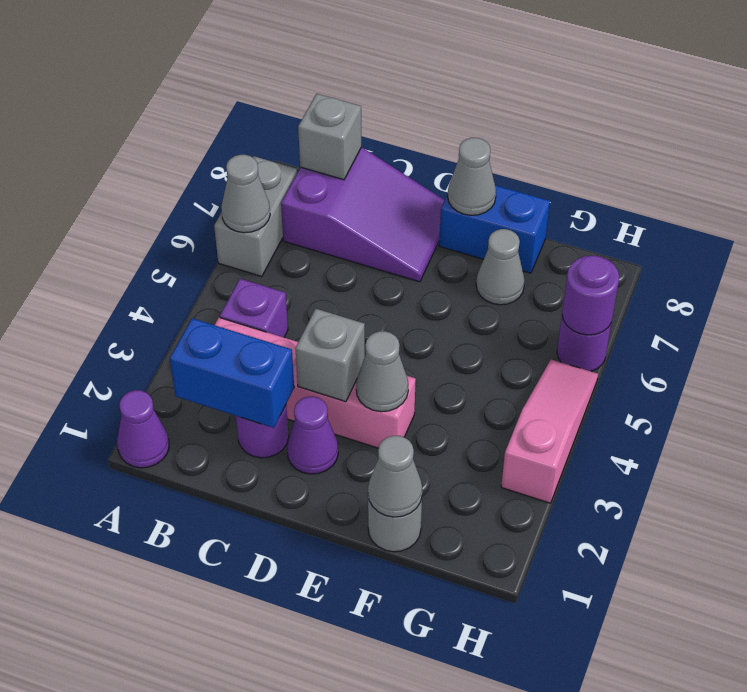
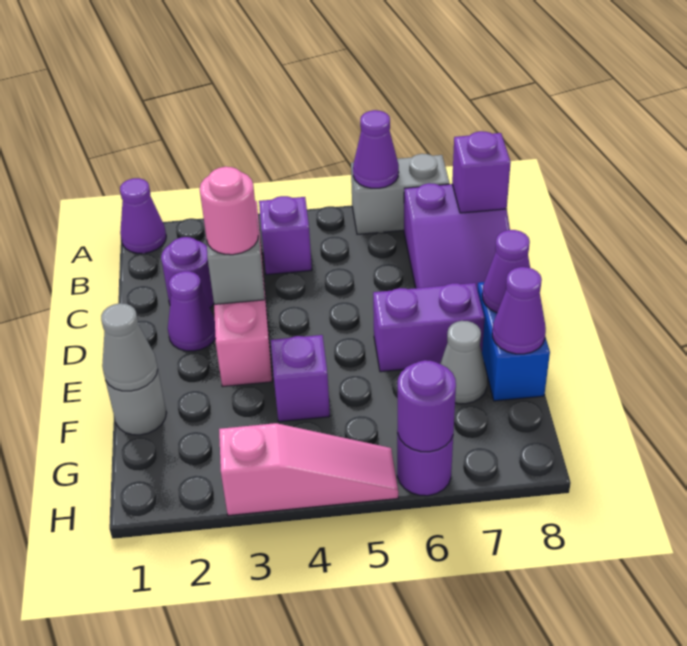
grey cone A6 level 2 -> purple cone A6 level 2
blue brick B2:C2 level 2 -> none
grey brick B8 level 2 -> purple brick B8 level 2
none -> pink round brick D3 level 3
grey cone E3 level 2 -> none
none -> purple brick E6:E7 level 1
grey cone E8 level 2 -> purple cone E8 level 2
none -> purple brick F4 level 1
none -> purple cone F8 level 2

